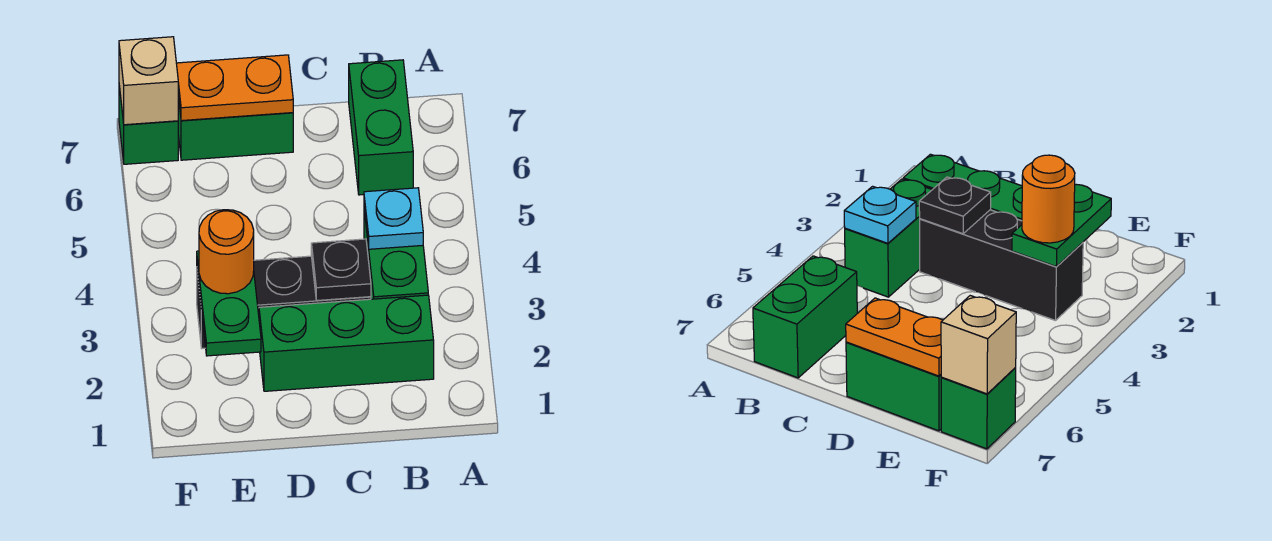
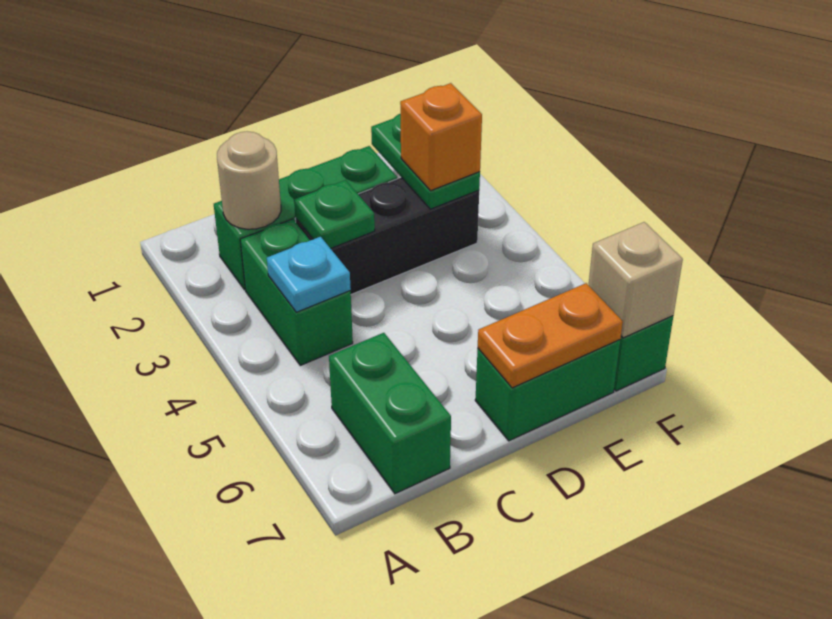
none -> tan round brick B2 level 2
black plate C3 level 2 -> green plate C3 level 2
orange round brick E3 level 3 -> orange brick E3 level 3

